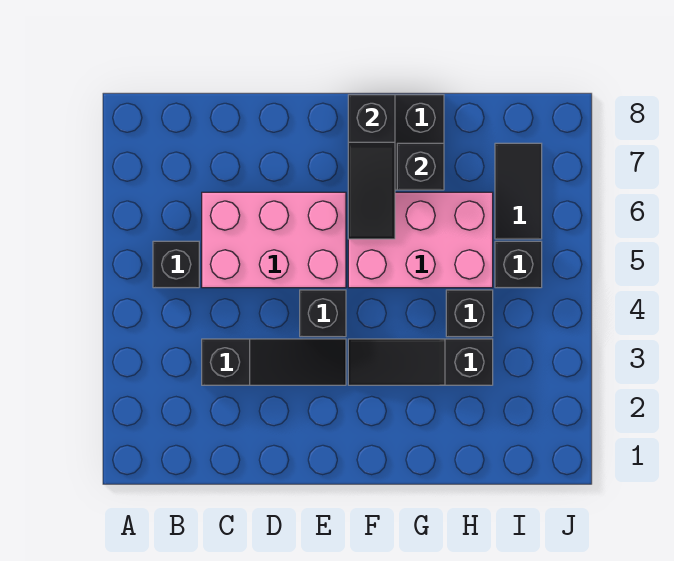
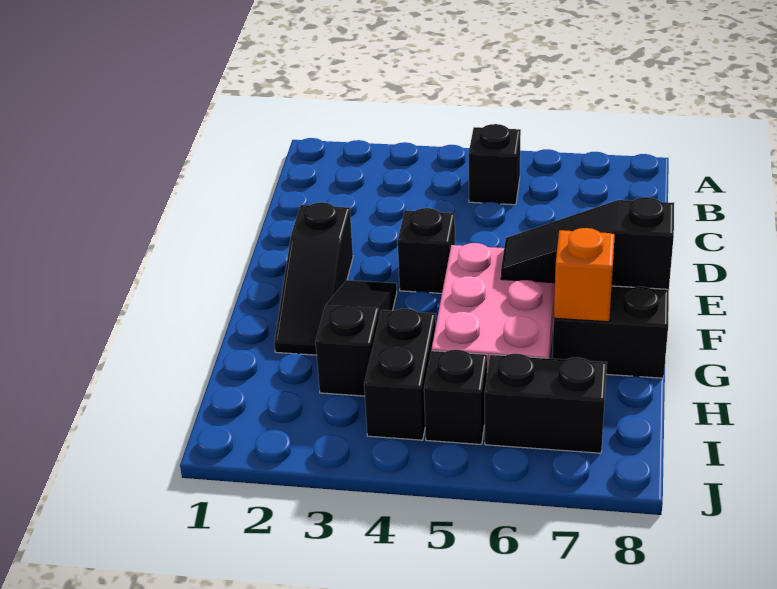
black slope C3:E3 level 1 top C -> black slope E2:G2 level 1 top E
pink brick C5:E6 level 1 -> none
black brick G7 level 2 -> orange brick G7 level 2
black brick H4 level 1 -> black brick H4:I4 level 1
black tile I6:I7 level 1 -> black brick I6:I7 level 1

